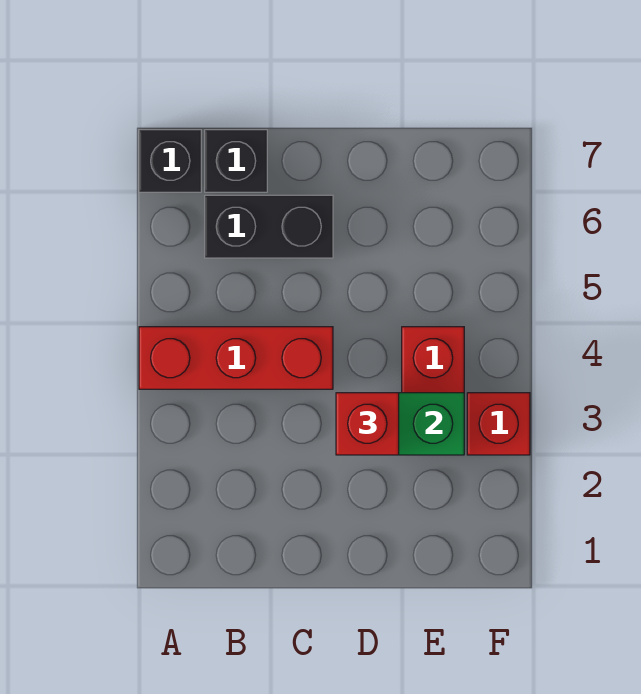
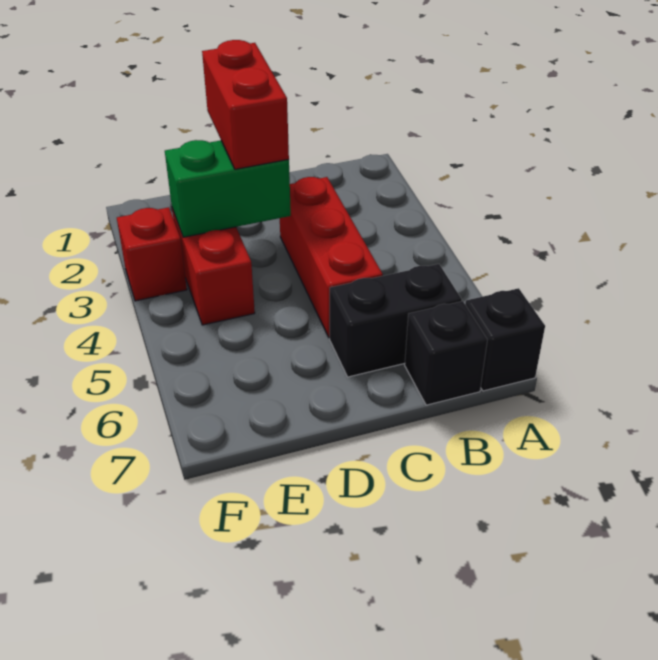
red brick A4:C4 level 1 -> red brick C3:C5 level 1
red brick D3 level 3 -> red brick D2:D3 level 3

